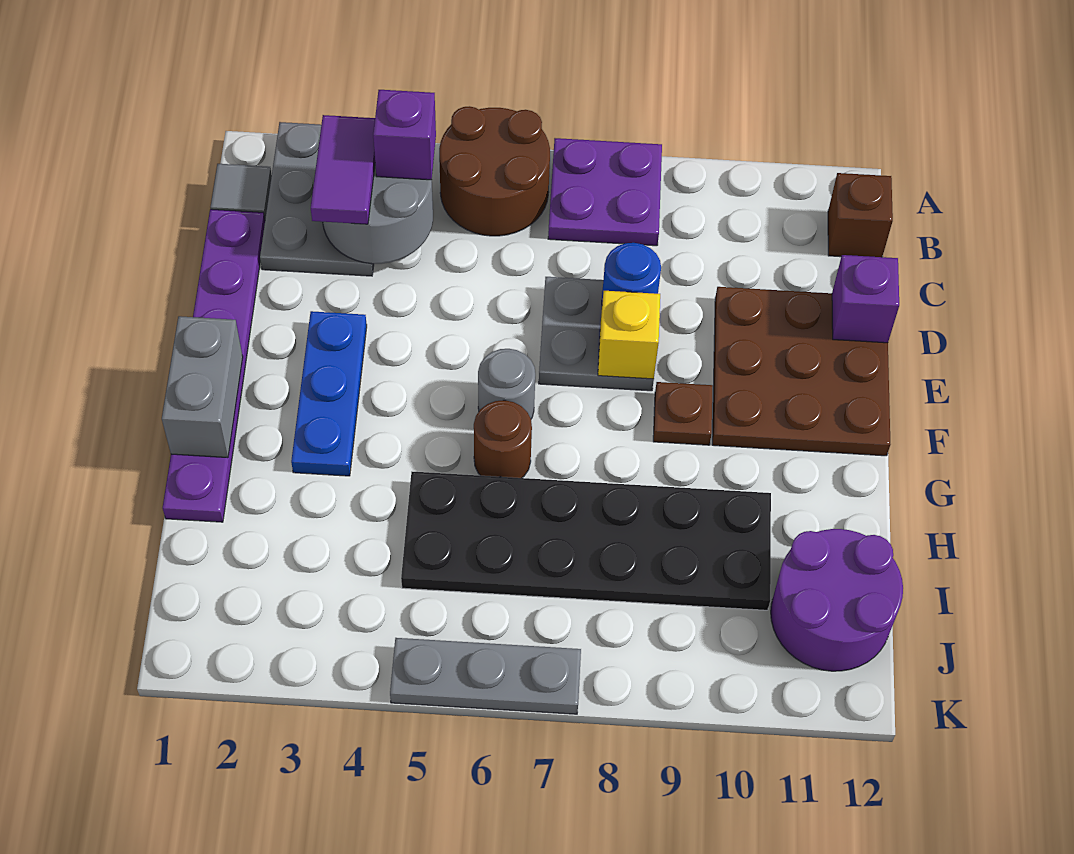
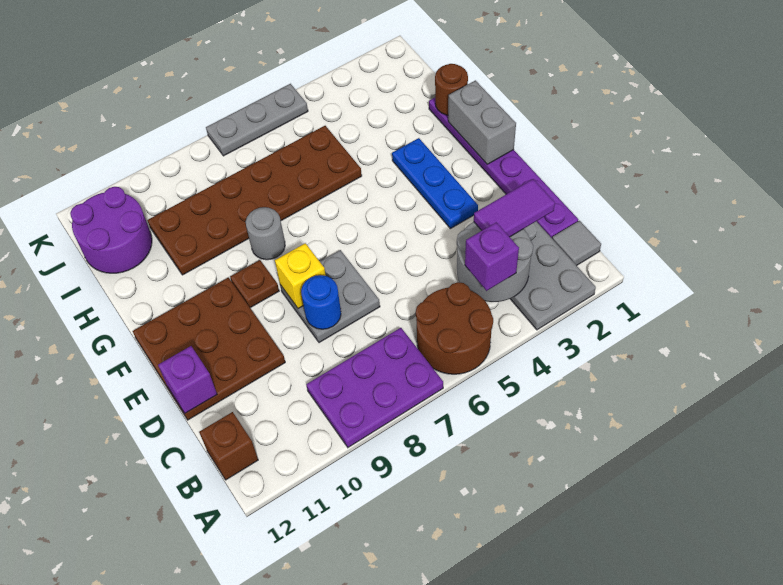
purple plate A7:B8 level 1 -> purple plate A7:B9 level 1
purple tile B3:C3 level 3 -> purple tile C2:C3 level 3
grey round brick F6 level 1 -> grey round brick G8 level 1
brown round brick G6 level 1 -> brown round brick H1 level 2
black plate H5:I10 level 1 -> brown plate H5:I10 level 1

